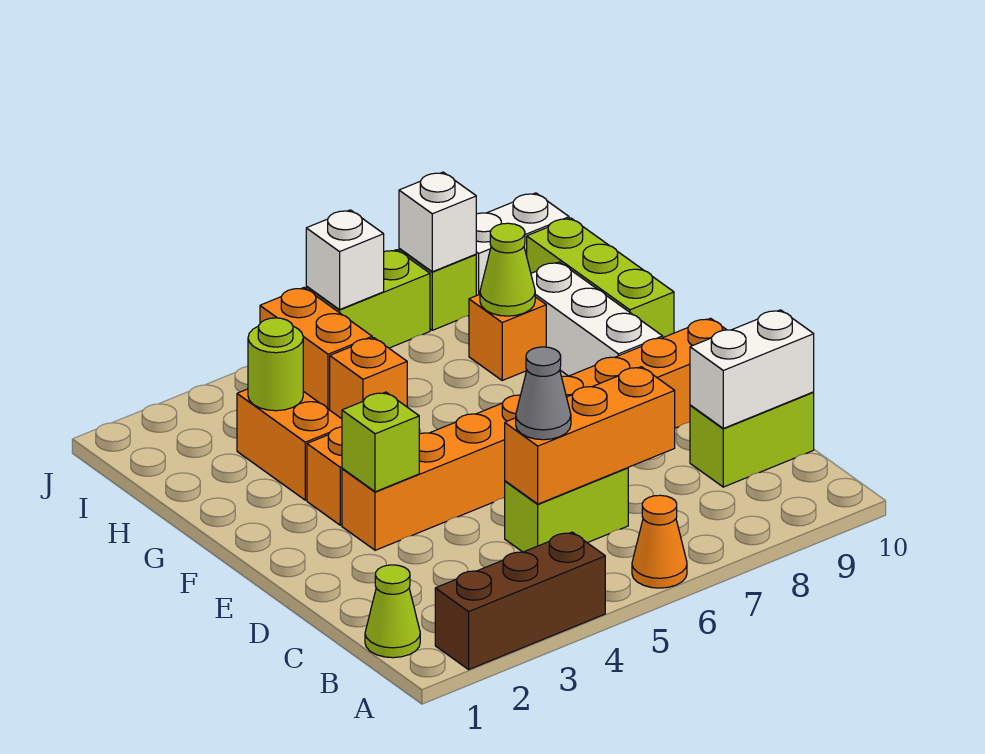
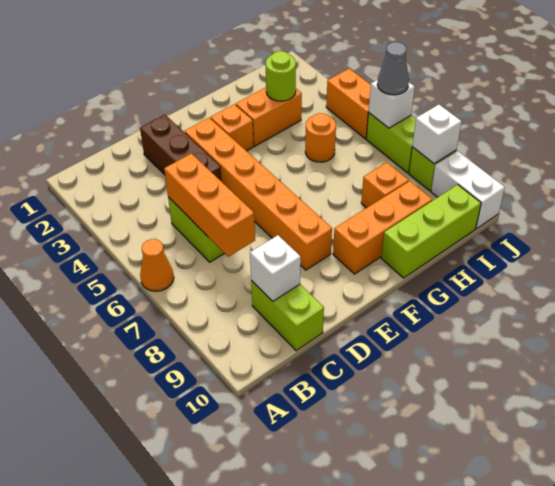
brown brick A2:A4 level 1 -> brown brick D2:D4 level 1
lime cone B1 level 1 -> none
grey cone C5 level 3 -> grey cone J6 level 3
white brick C9:C10 level 2 -> white brick C9 level 2
orange brick E3:E10 level 1 -> orange brick E3:E8 level 1
lime brick E3 level 2 -> none
white brick F9:H9 level 1 -> orange brick F9:H9 level 1
orange brick H5 level 1 -> orange round brick H5 level 1
lime cone H8 level 2 -> none
orange brick I5:J5 level 1 -> orange brick J4:J5 level 1

